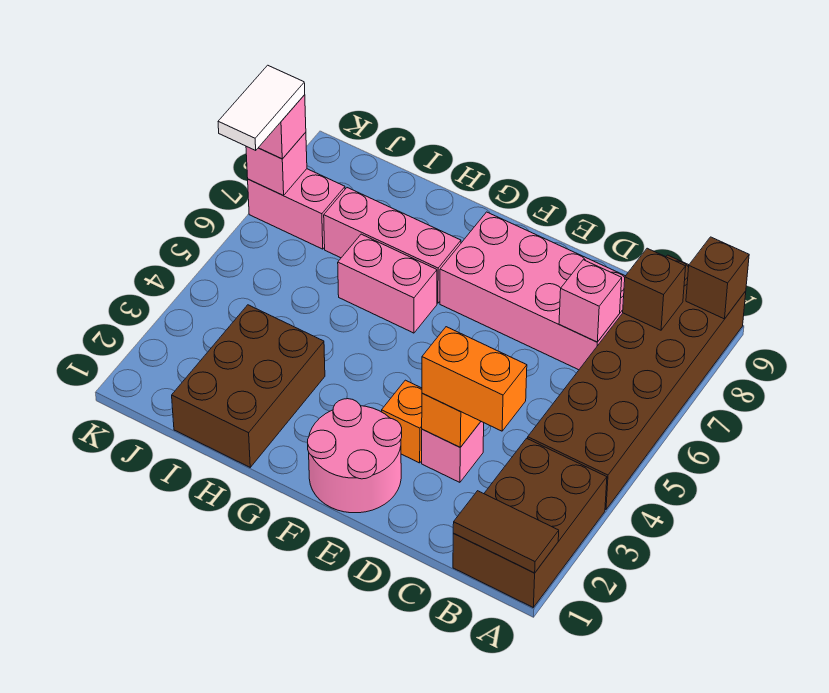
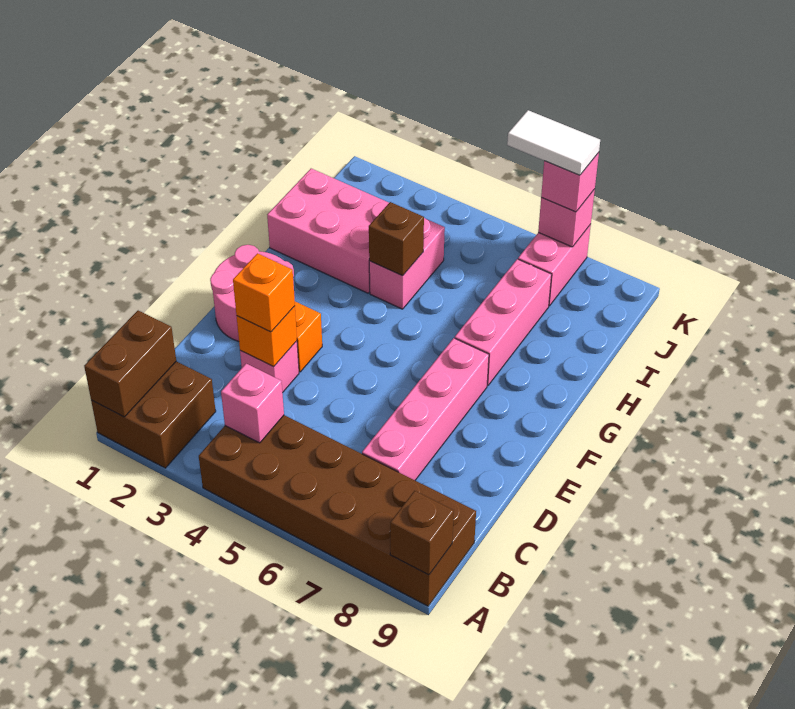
brown brick A1:B3 level 1 -> brown brick A1:B2 level 1
brown tile A1:B1 level 2 -> brown brick A1:B1 level 2
brown brick B8 level 2 -> brown brick H4 level 2
orange brick C3:D3 level 3 -> orange brick D3 level 3
pink brick C7:F8 level 1 -> pink brick C7:F7 level 1
pink brick C7 level 2 -> pink brick B4 level 2
pink brick G6:H6 level 1 -> pink brick H4:I4 level 1
brown brick H1:I3 level 1 -> pink brick H1:I3 level 1

